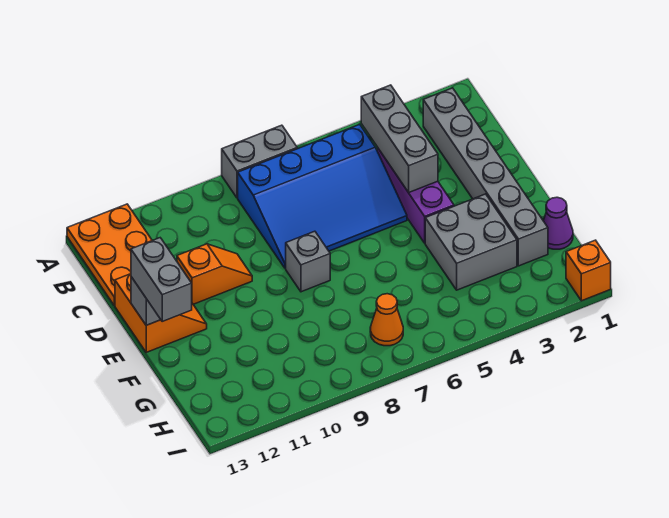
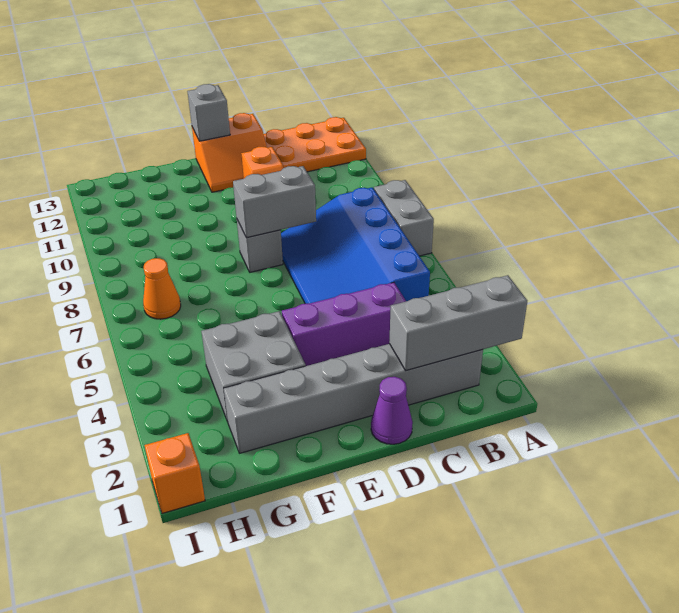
grey brick B4:D4 level 2 -> grey brick A2:C2 level 2
grey brick E13:F13 level 3 -> grey brick D8:E8 level 2
purple cone G1 level 1 -> purple cone D1 level 1

